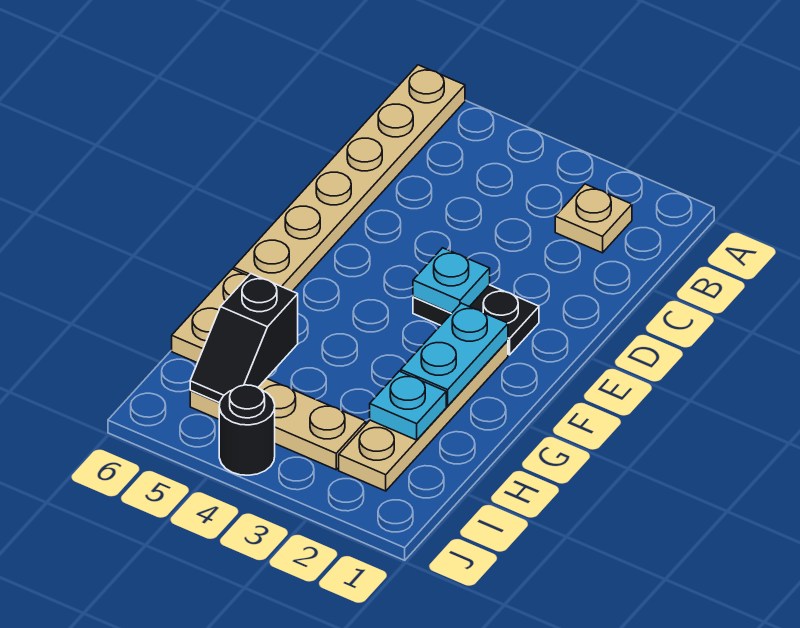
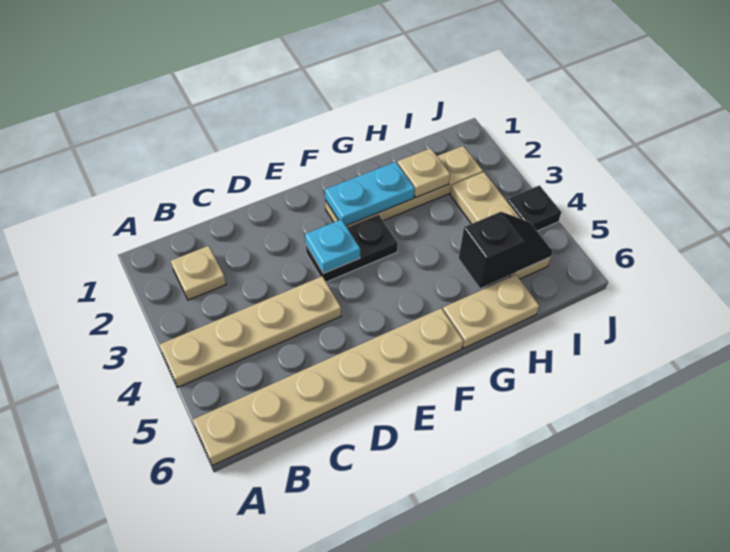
none -> tan plate A4:D4 level 1
black plate E2:E3 level 1 -> black plate E3:F3 level 1
cyan plate H2 level 2 -> tan plate H2 level 2
black round brick J4 level 1 -> black plate J4 level 1

